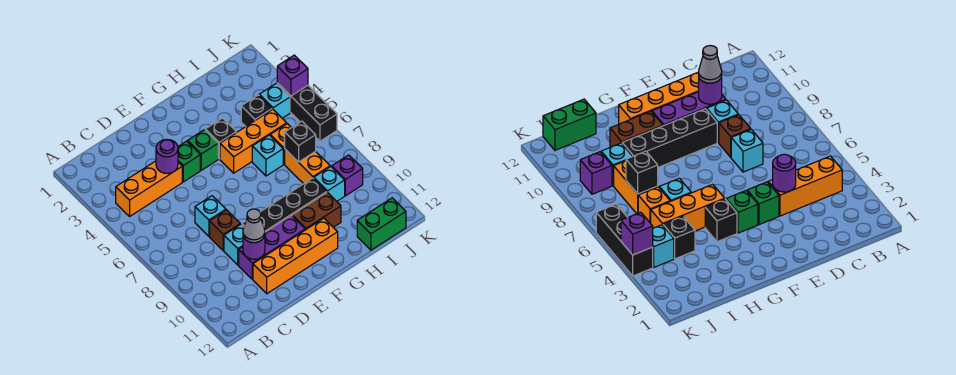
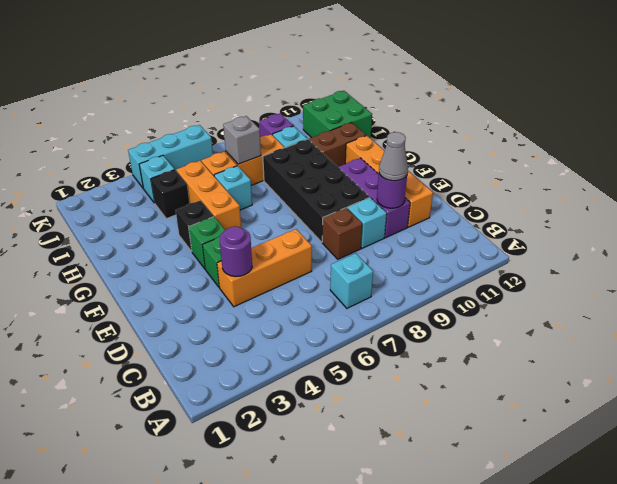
orange brick B4:D4 level 1 -> orange brick D4:D6 level 1
cyan brick D7 level 1 -> cyan brick B7 level 1
black brick E9:H9 level 1 -> black brick E8:H9 level 1
brown brick G10:H10 level 1 -> brown brick H10:H11 level 1
black brick I7 level 2 -> grey brick I7 level 2
green brick I12:J12 level 1 -> green brick I11:J12 level 1
black brick K4:K6 level 1 -> cyan brick K4:K6 level 1
purple brick K4 level 2 -> none

